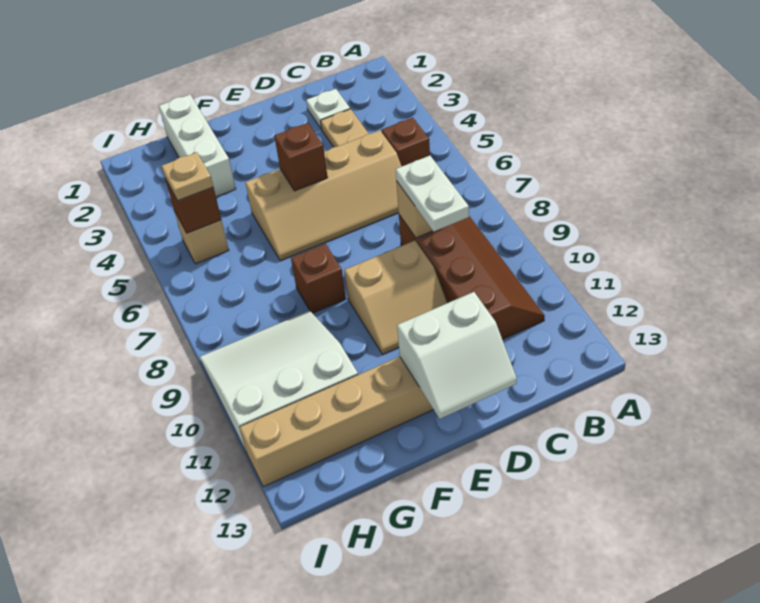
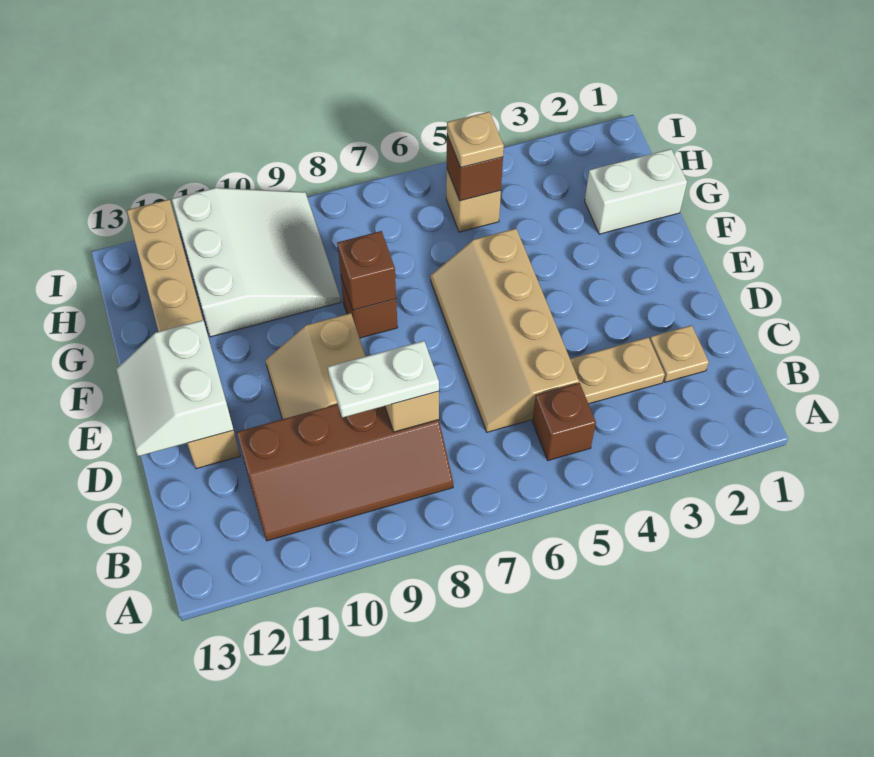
white plate C2 level 1 -> tan plate C2 level 1
brown brick E5 level 2 -> brown brick F8 level 2
white brick G1:G3 level 1 -> white brick G1:G2 level 1

